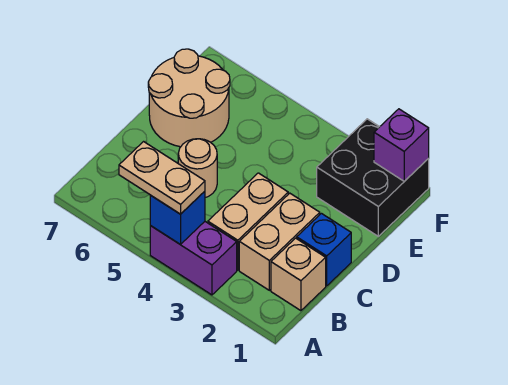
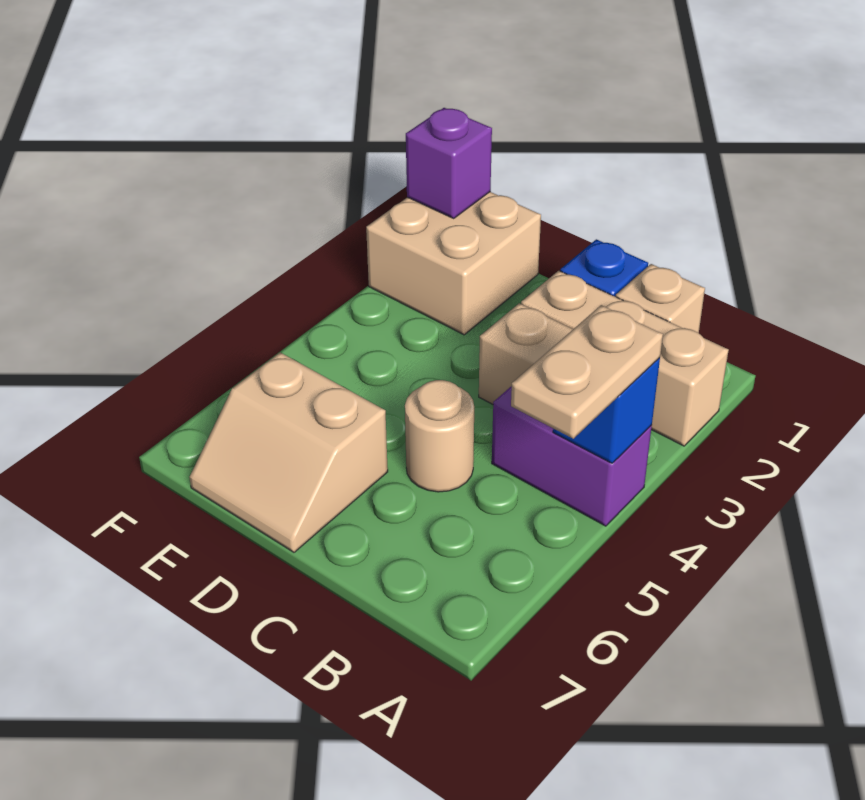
purple brick A3:A4 level 1 -> purple brick A4:B4 level 1
tan brick B2:C2 level 1 -> tan brick A2:C2 level 1
tan round brick D6:E7 level 1 -> tan slope D6:E7 level 1 top 6
black brick E1:F2 level 1 -> tan brick E1:F2 level 1

